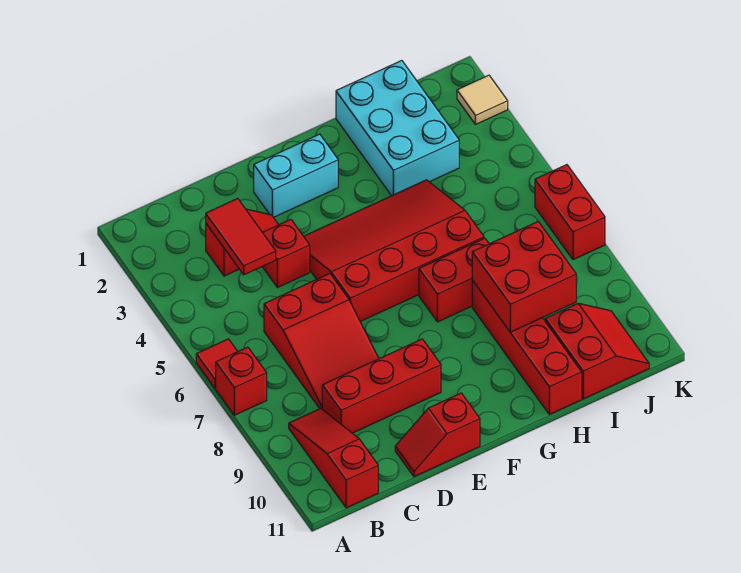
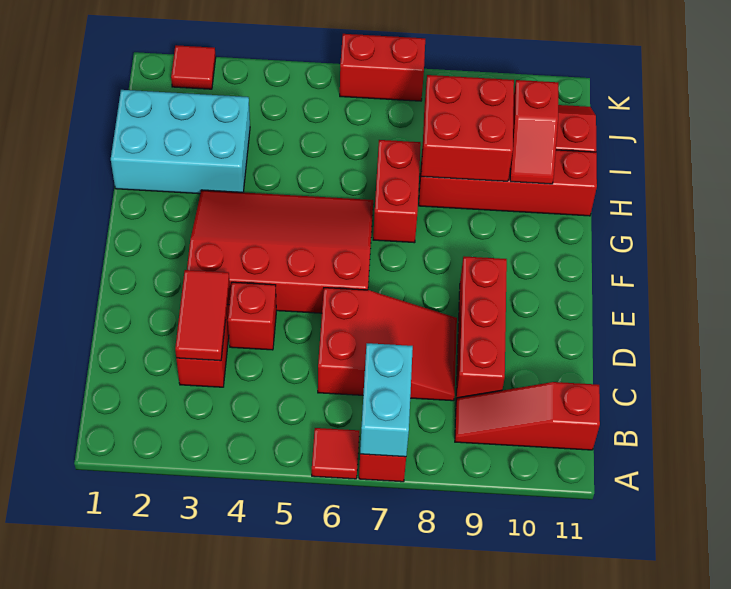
red tile C3:C4 level 2 -> red tile C3:D3 level 2
red slope D11:E11 level 1 top E -> red slope H10:I10 level 2 top I
cyan brick E2:F2 level 1 -> cyan brick A7:B7 level 2
red slope E4:H6 level 1 top 6 -> red slope E3:G6 level 1 top E
tan tile K2 level 1 -> red tile K2 level 1

